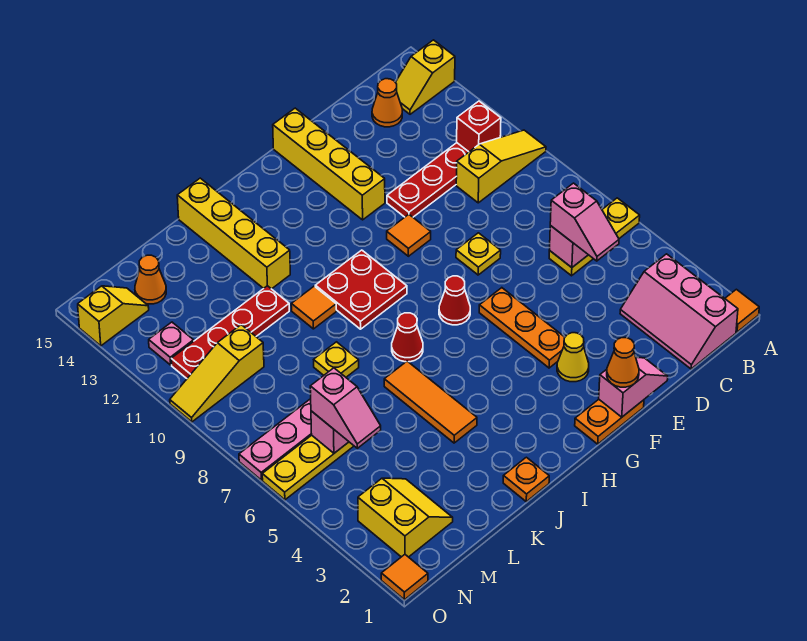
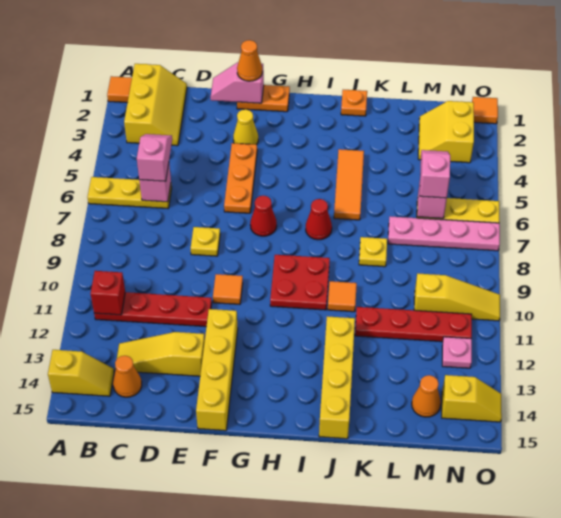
yellow slope A10:C10 level 1 top C -> yellow slope C13:E13 level 1 top E
pink slope B1:C3 level 1 top B -> yellow slope B1:C3 level 1 top B
yellow slope N14:O14 level 1 top O -> yellow slope N14:O14 level 1 top N

